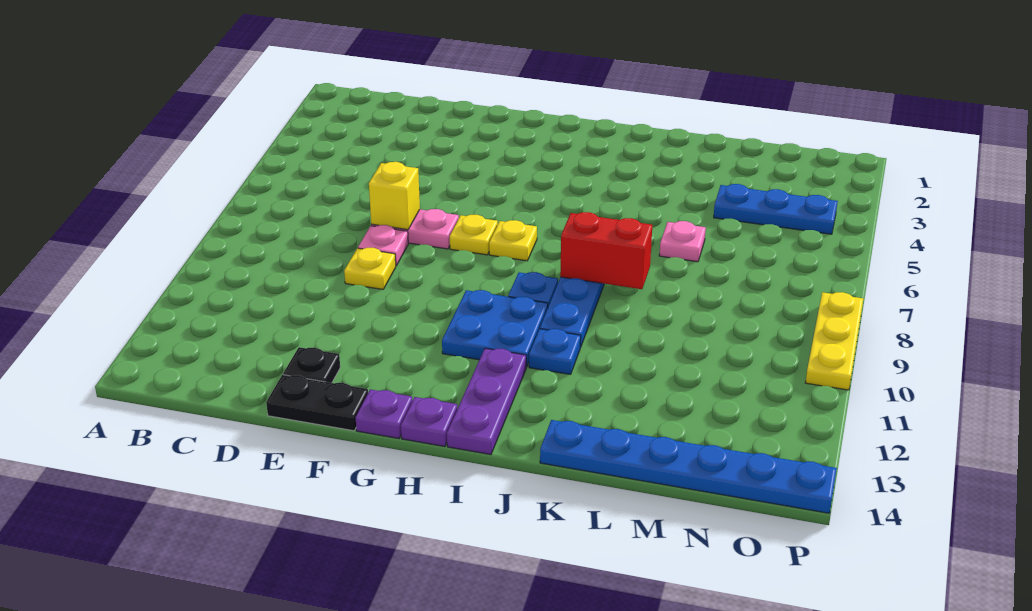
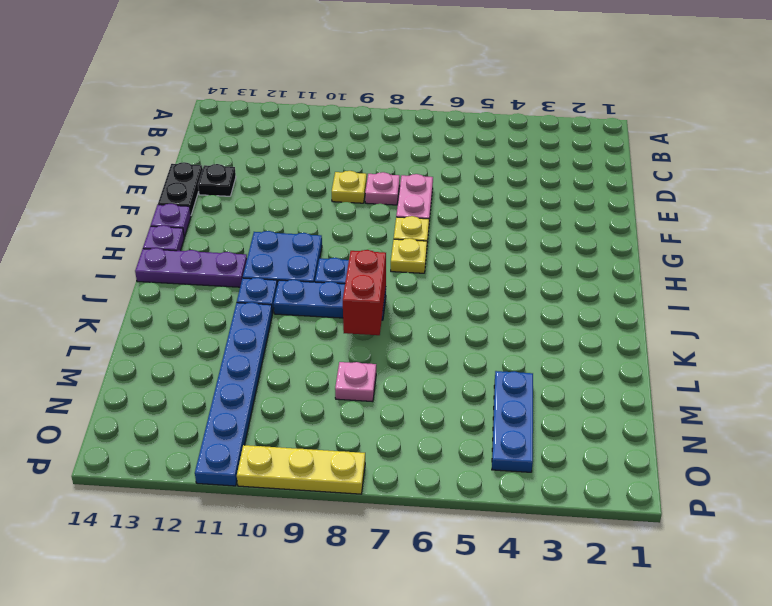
yellow brick E7 level 2 -> none
blue plate K14:P14 level 1 -> blue plate K11:P11 level 1
pink plate L6 level 1 -> pink plate M8 level 1

